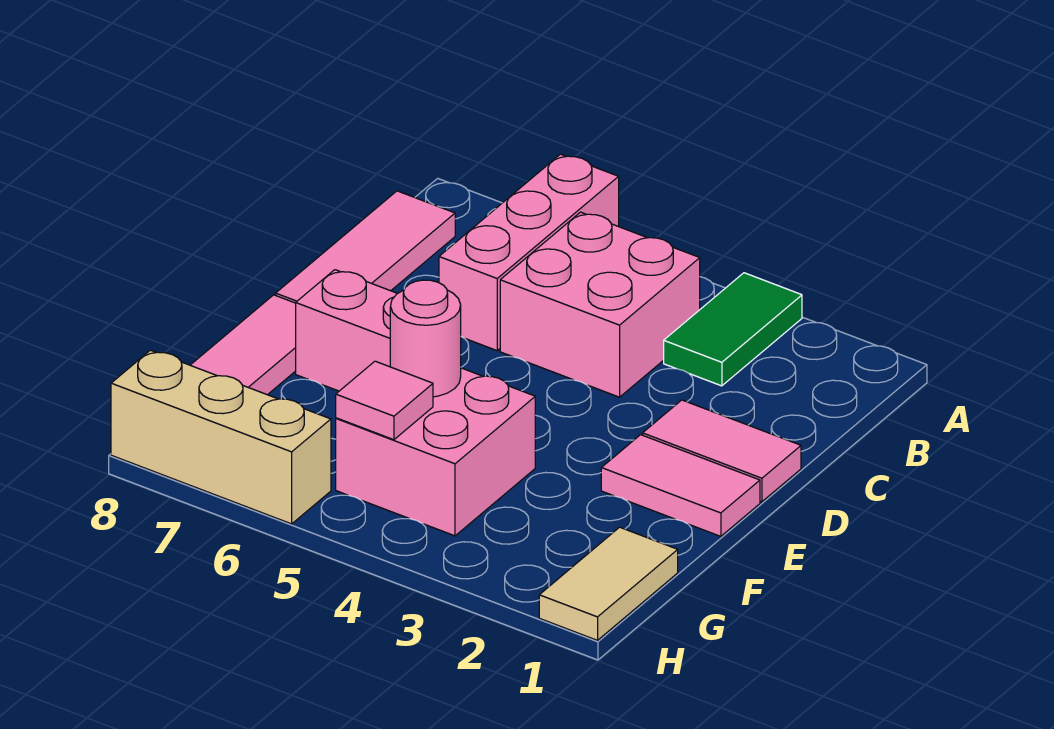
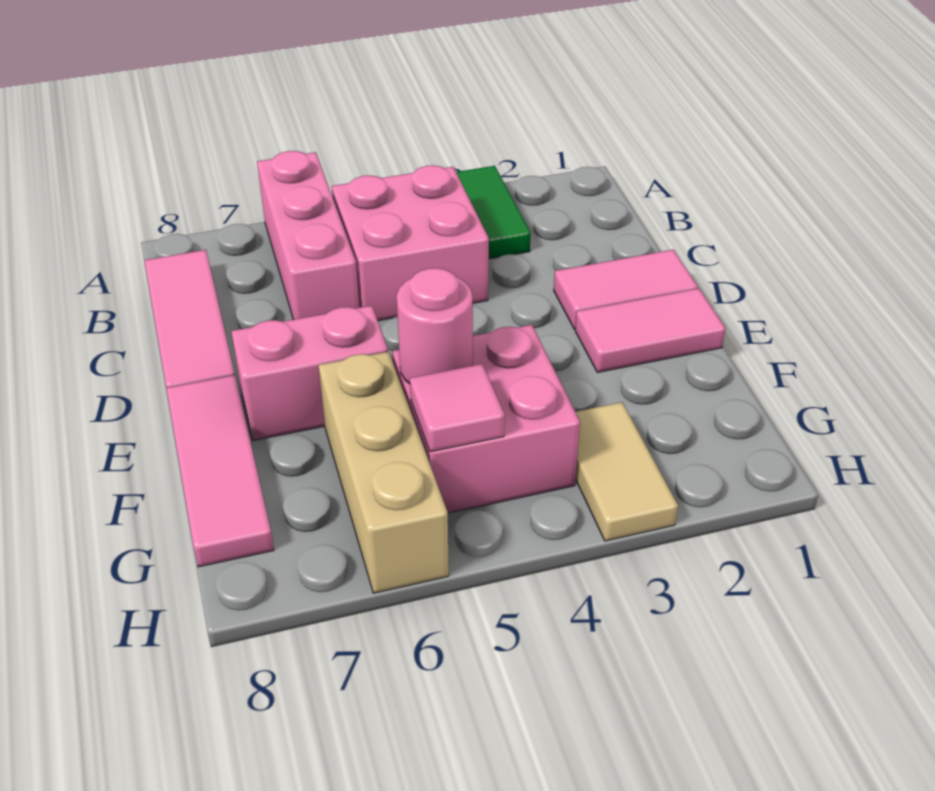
tan tile G1:H1 level 1 -> tan tile G3:H3 level 1
tan brick H6:H8 level 1 -> tan brick F6:H6 level 1

